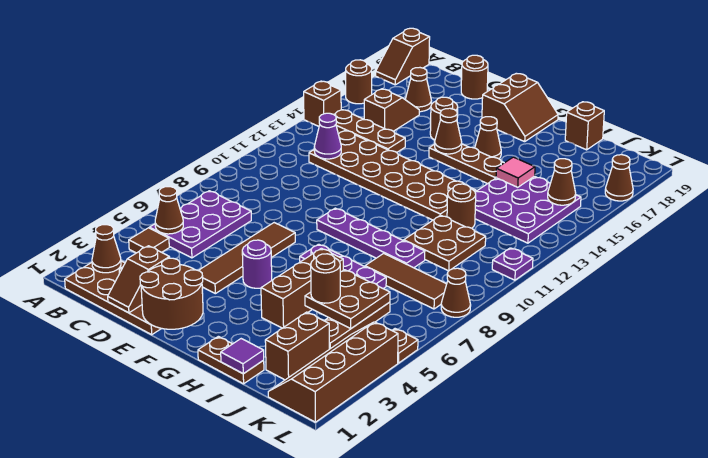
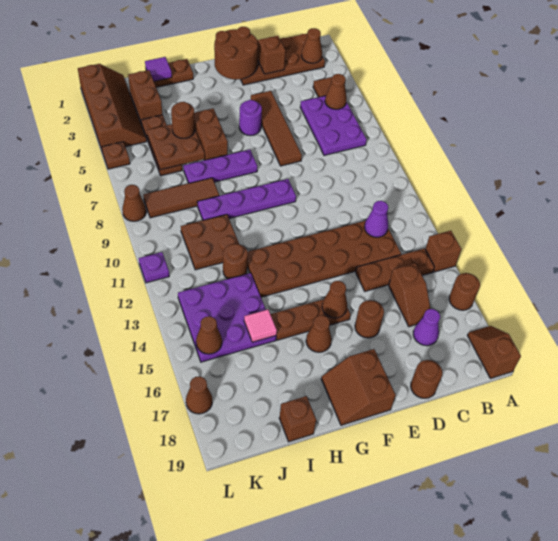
brown cone C17 level 1 -> purple cone C17 level 1
brown brick H4:H6 level 1 -> brown brick H5:H6 level 1

